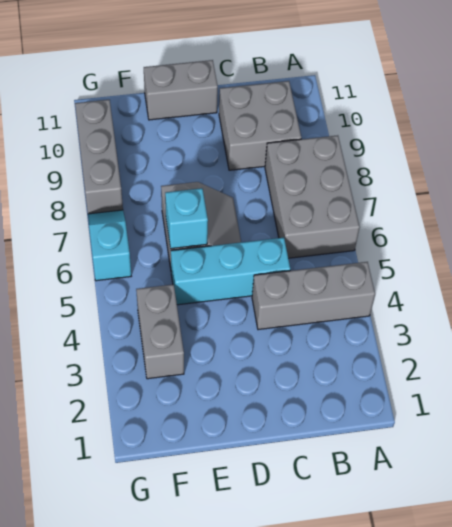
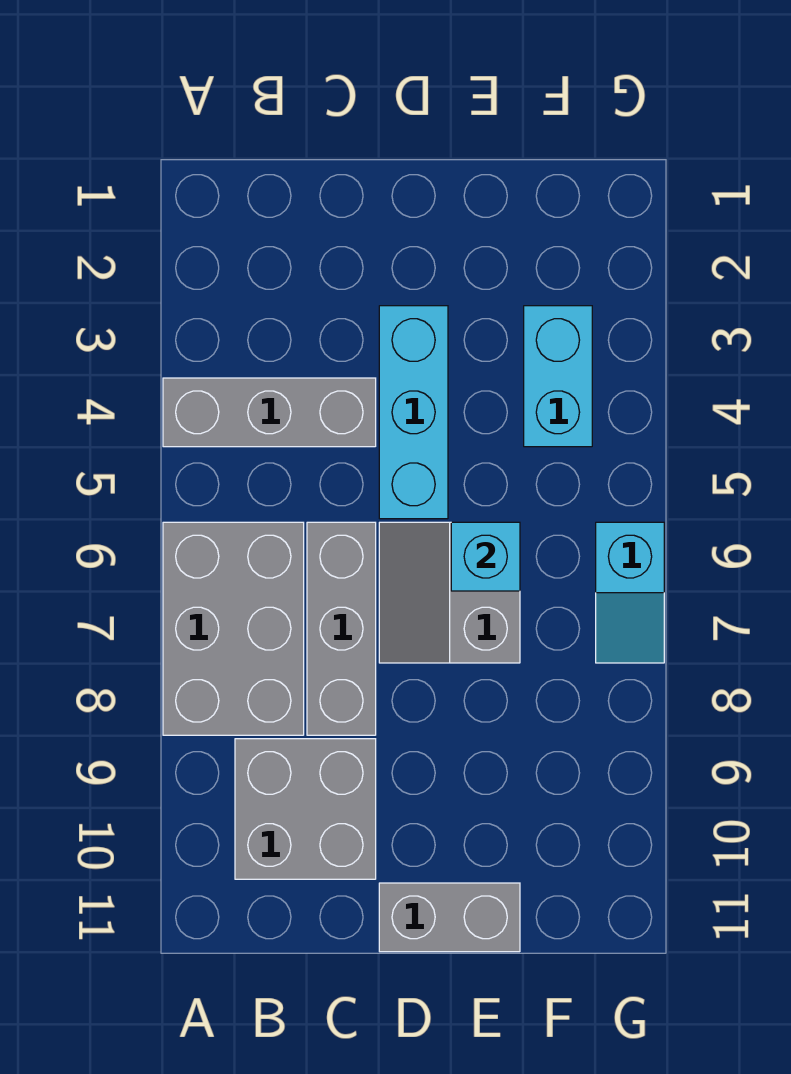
cyan brick C5:E5 level 1 -> cyan brick D3:D5 level 1
grey brick F3:F4 level 1 -> cyan brick F3:F4 level 1
grey brick G8:G10 level 1 -> grey brick C6:C8 level 1

